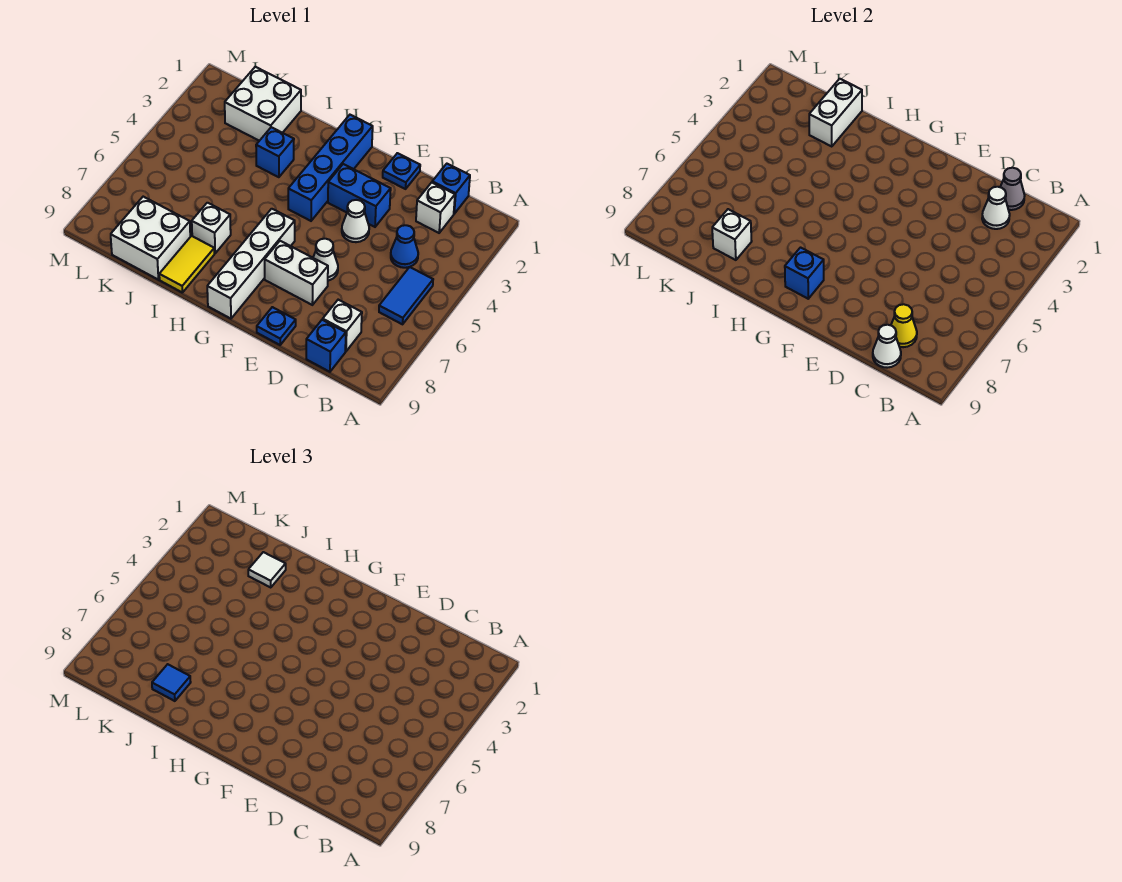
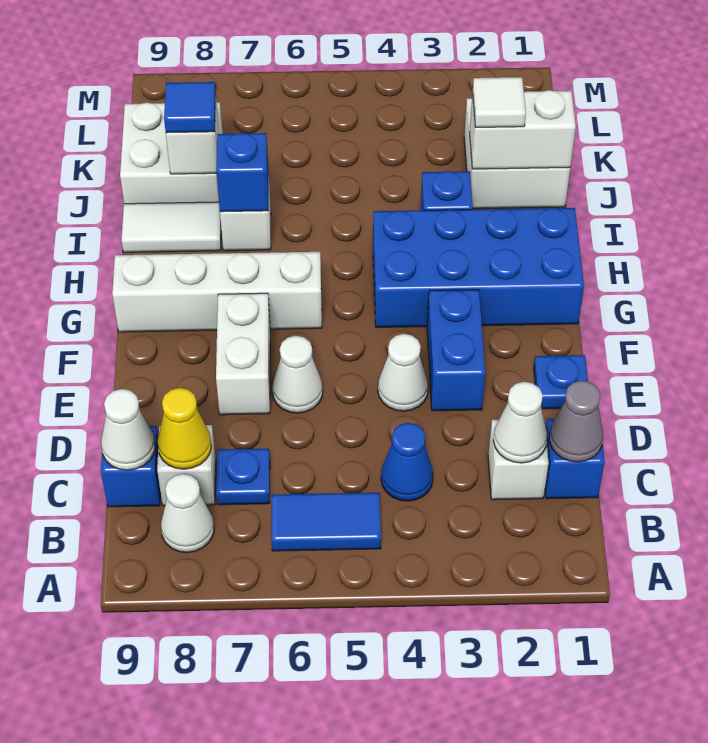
none -> white cone B8 level 1
blue plate E9 level 1 -> blue plate C7 level 1
blue brick G1:G4 level 1 -> blue brick G1:H4 level 1
blue brick G8 level 2 -> blue brick I7 level 2
yellow tile I8:I9 level 1 -> white tile I8:I9 level 1

